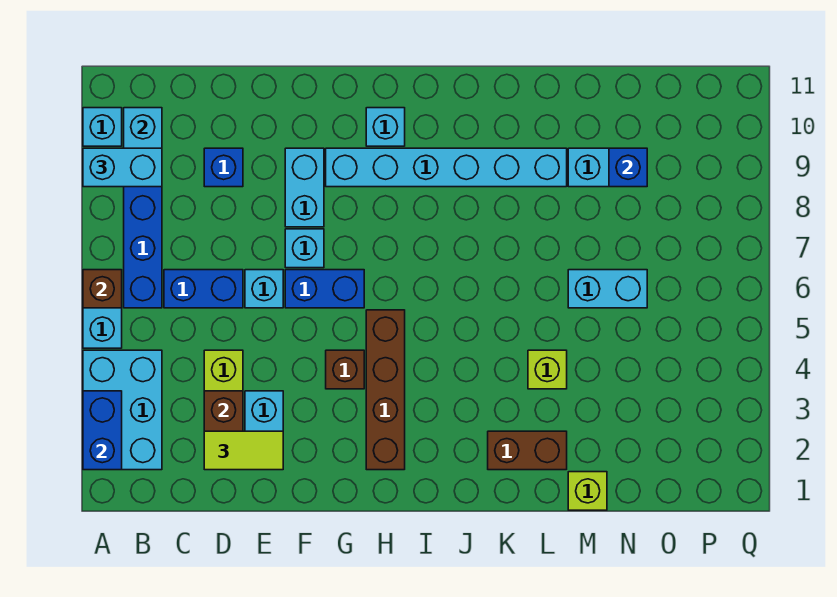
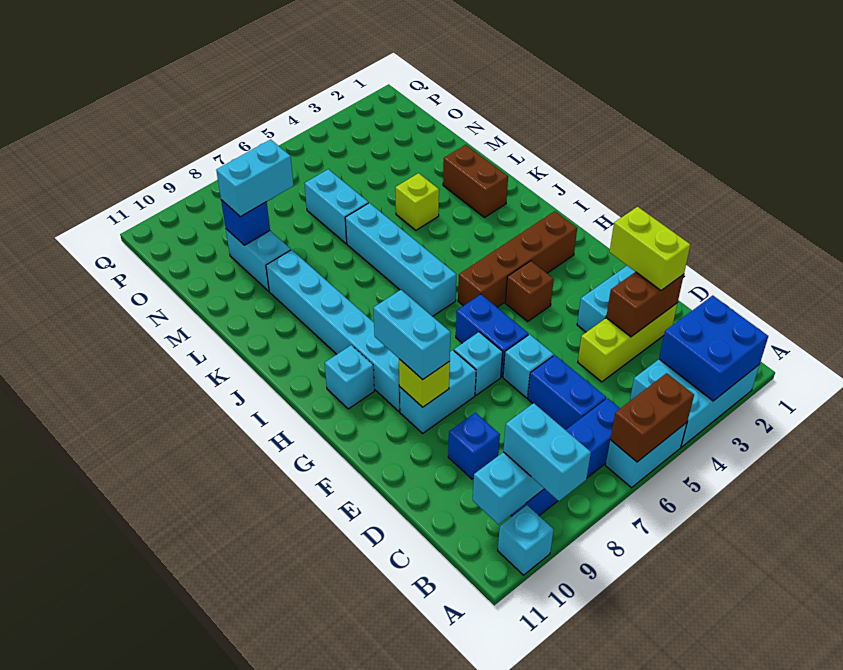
blue brick A2:A3 level 2 -> blue brick A2:B3 level 2
brown brick A6 level 2 -> brown brick A5:A6 level 2
lime tile D2:E2 level 3 -> lime brick D2:E2 level 3
none -> cyan brick F9:G9 level 3
none -> cyan brick I6:L6 level 1
lime brick M1 level 1 -> lime brick F9 level 2
none -> cyan brick N8:N9 level 3

